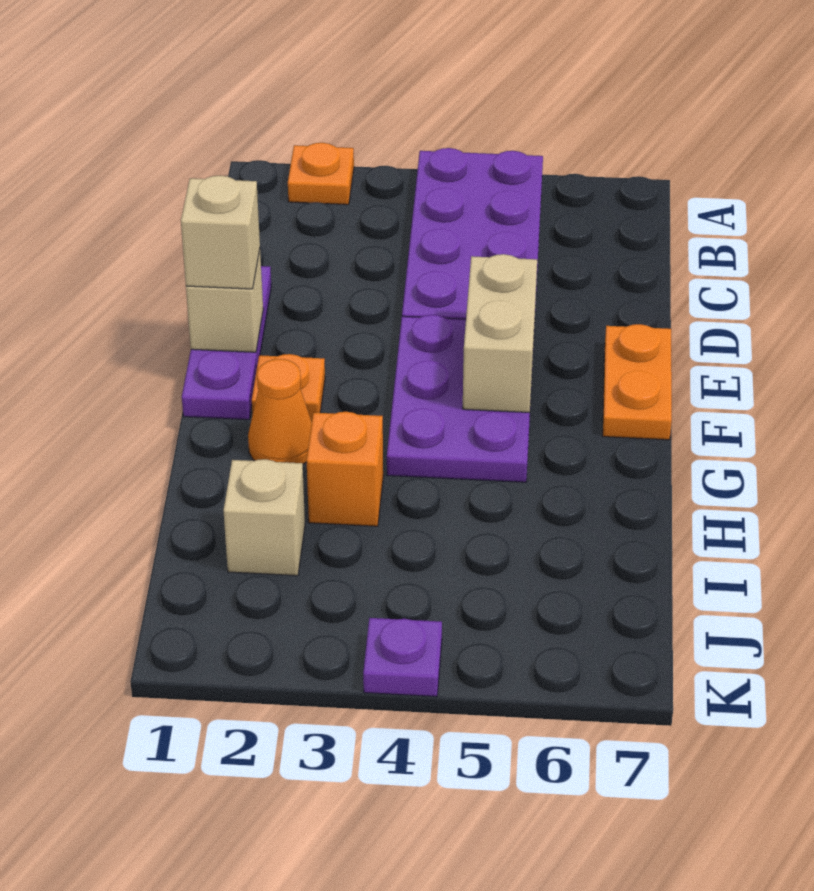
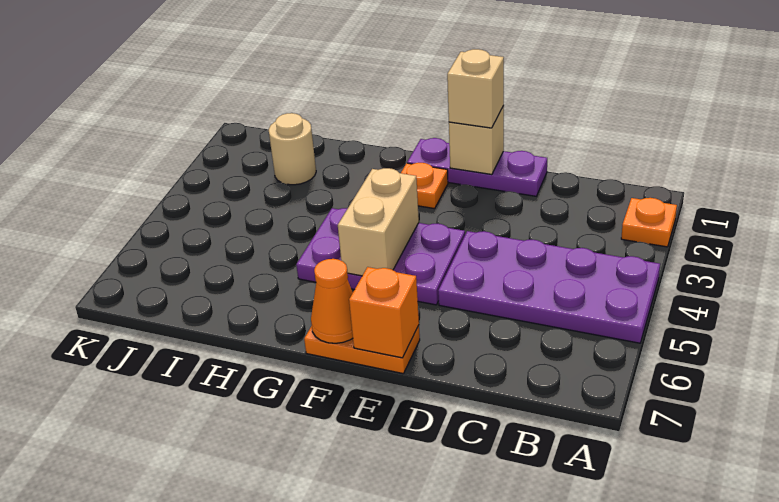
tan brick E5:F5 level 2 -> tan brick F4:F5 level 2
orange cone G2 level 1 -> orange cone F7 level 2
orange brick H3 level 1 -> orange brick E7 level 2
tan brick I2 level 1 -> tan round brick I2 level 1
purple plate K4 level 1 -> none

